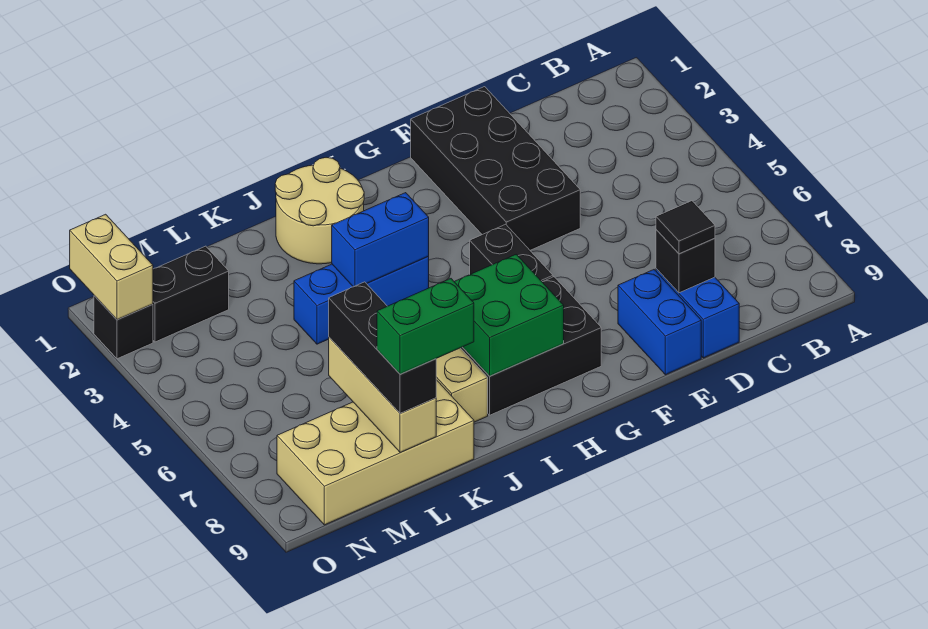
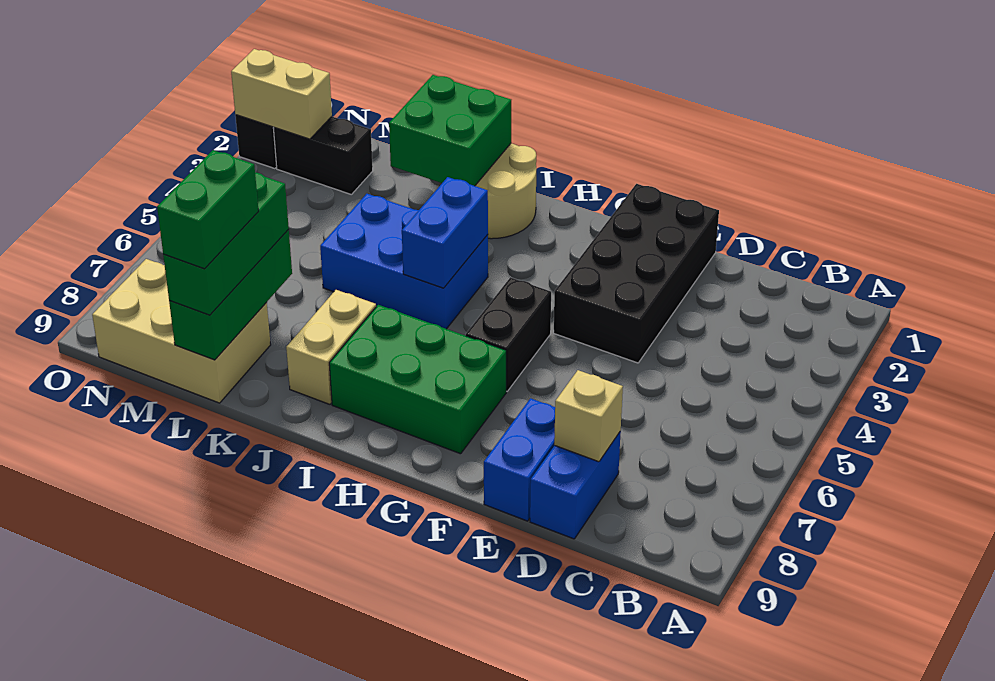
black brick D8 level 2 -> tan brick D8 level 2
black tile D8 level 3 -> none
black brick G7:I8 level 1 -> green brick G7:I8 level 1
green brick H7:I8 level 2 -> green brick J1:K2 level 2
blue brick I4:K4 level 1 -> blue brick I4:K5 level 1
blue brick I4:J4 level 2 -> blue brick I4:I5 level 2
tan brick K8:N9 level 1 -> tan brick L8:N9 level 1
green brick K9:L9 level 4 -> green brick L8:L9 level 4
tan brick L7:L9 level 2 -> green brick L7:L9 level 2
black brick L7:L9 level 3 -> green brick L7:L9 level 3
tan brick O1:O2 level 2 -> tan brick N2:O2 level 2

